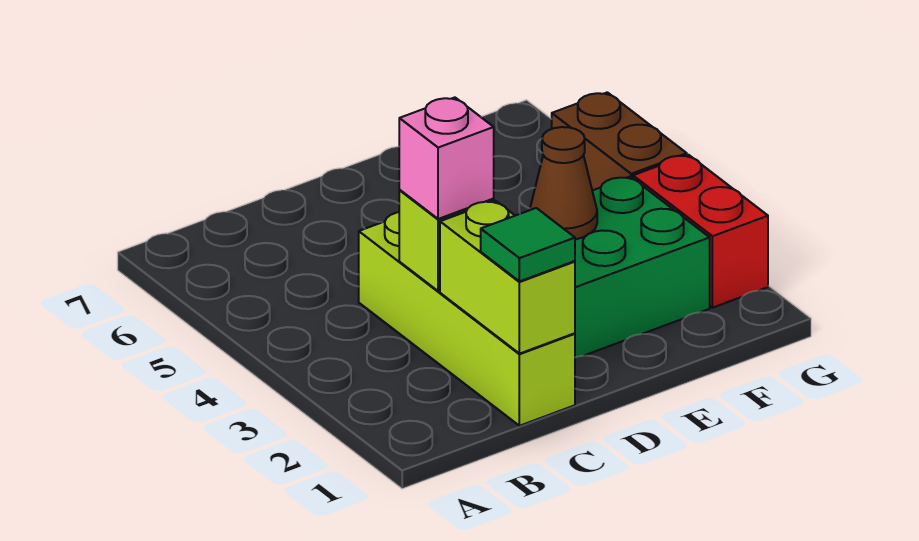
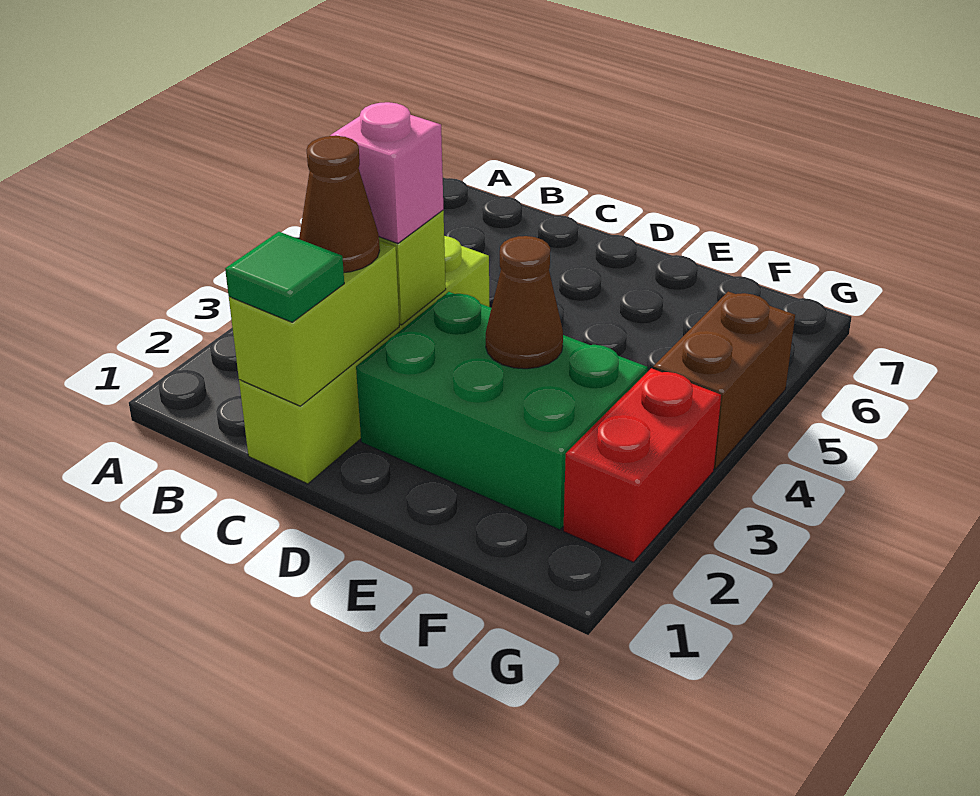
none -> brown cone C2 level 3

